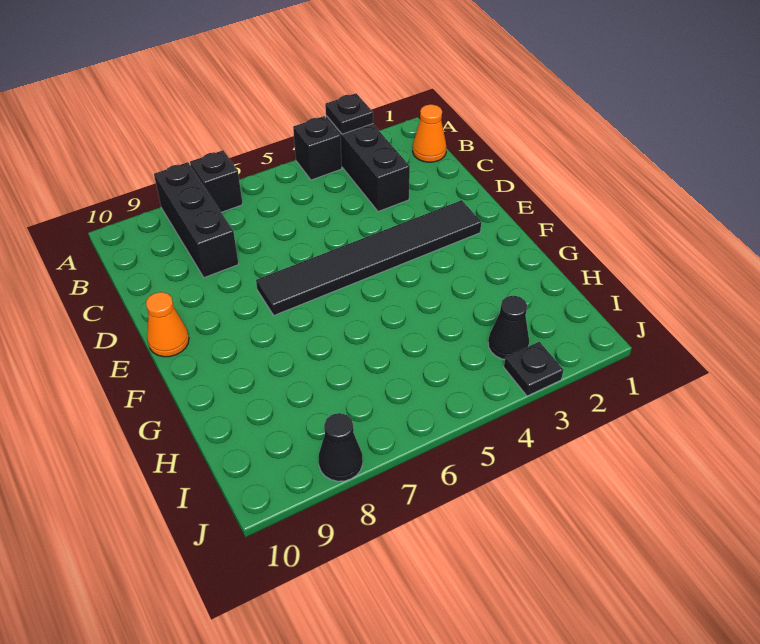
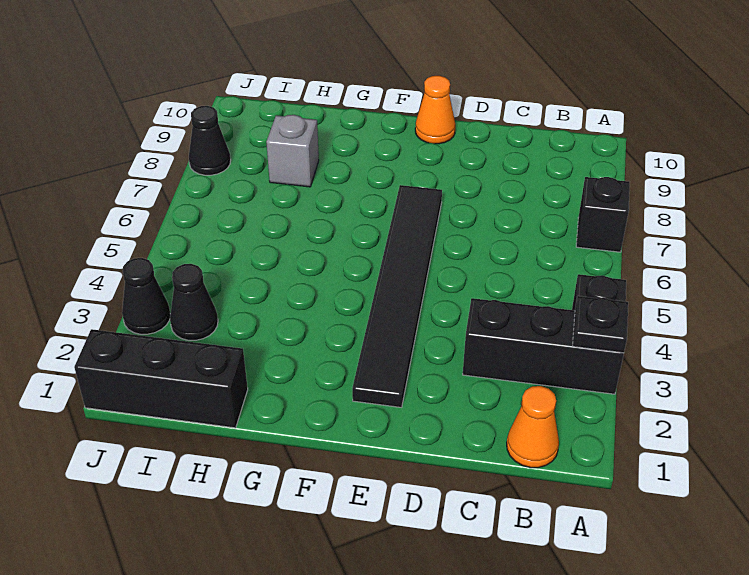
black brick A8:C8 level 1 -> black brick H1:J1 level 1
none -> grey brick H8 level 1
black plate J3 level 1 -> black cone J3 level 1

